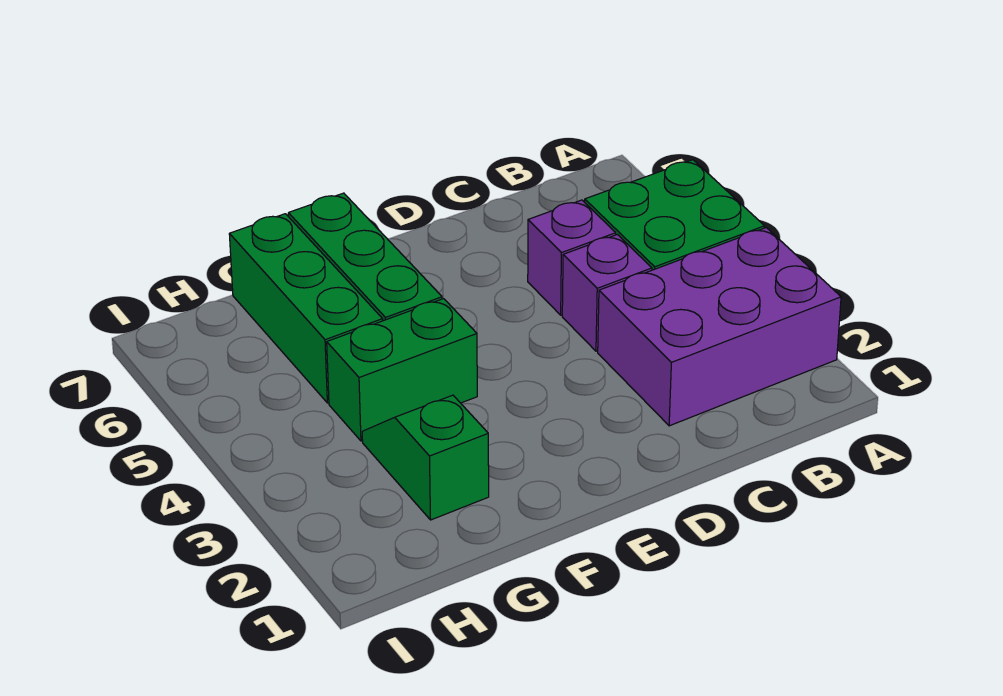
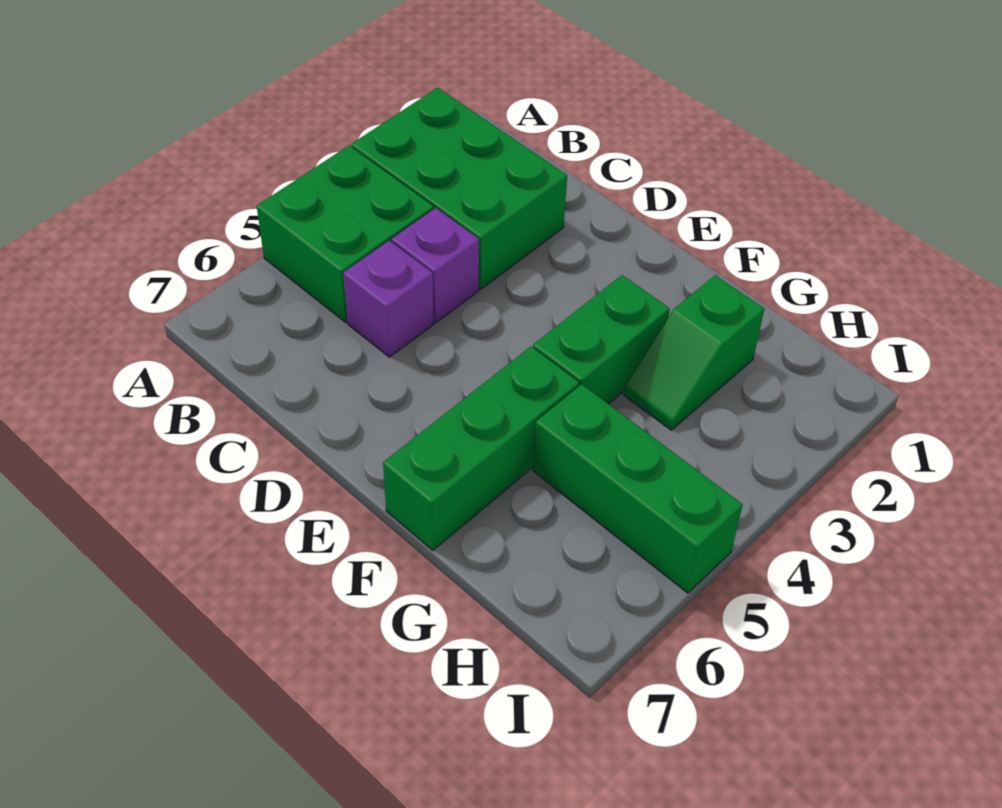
purple brick A2:C3 level 1 -> green brick A2:C3 level 1
green brick F4:G4 level 1 -> green brick F3:F4 level 1
green brick G5:G7 level 1 -> green brick G5:I5 level 1

